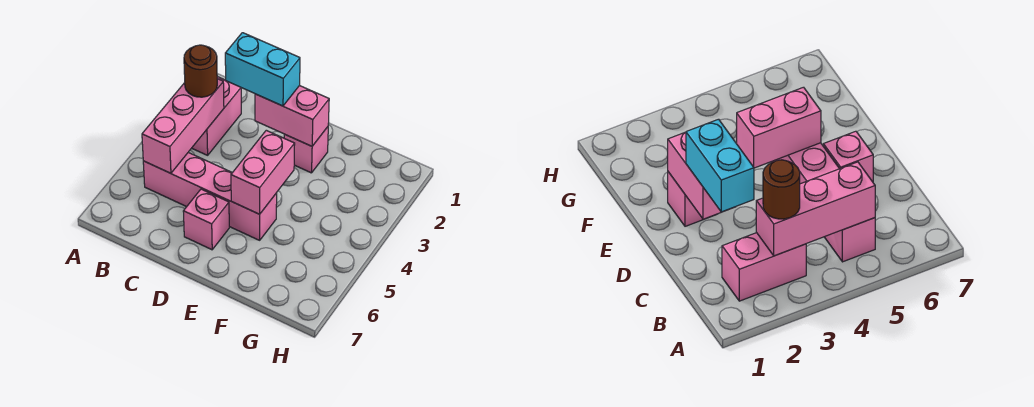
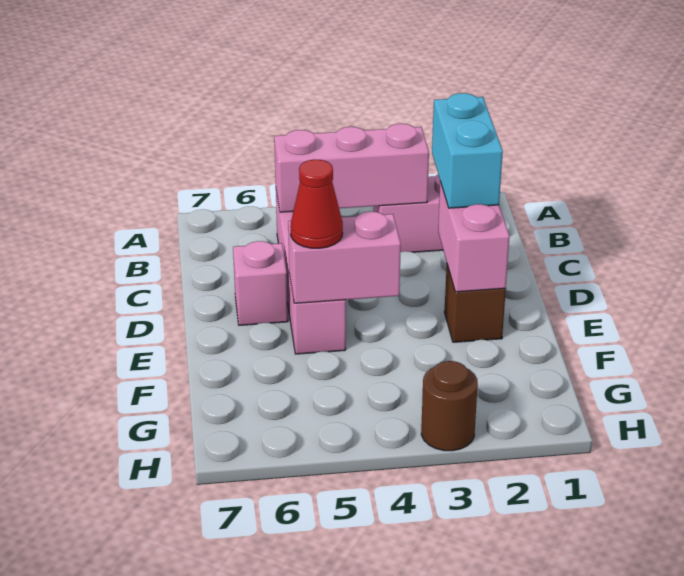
brown round brick B3 level 3 -> brown round brick H3 level 1
pink brick E2 level 1 -> brown brick E2 level 1
none -> red cone E5 level 3

